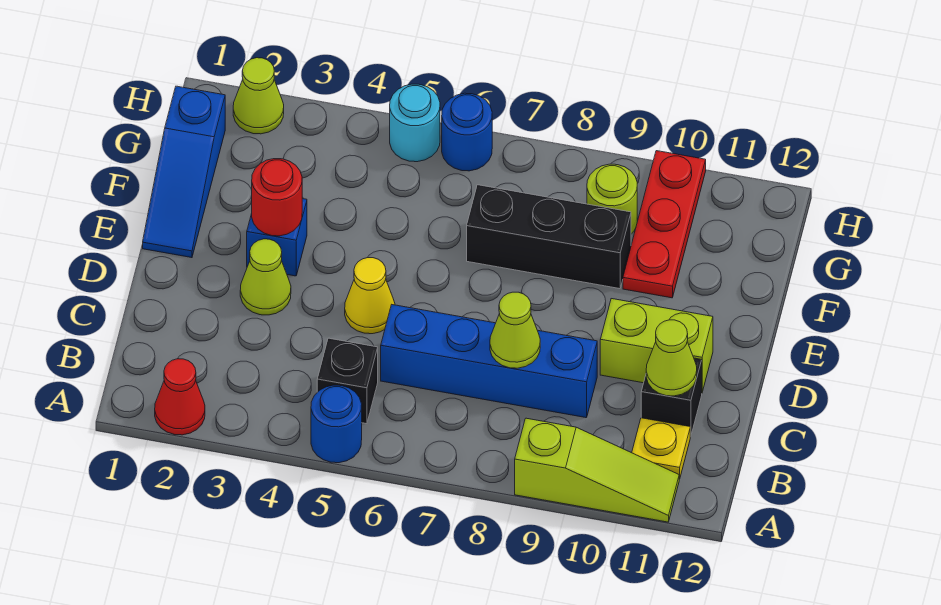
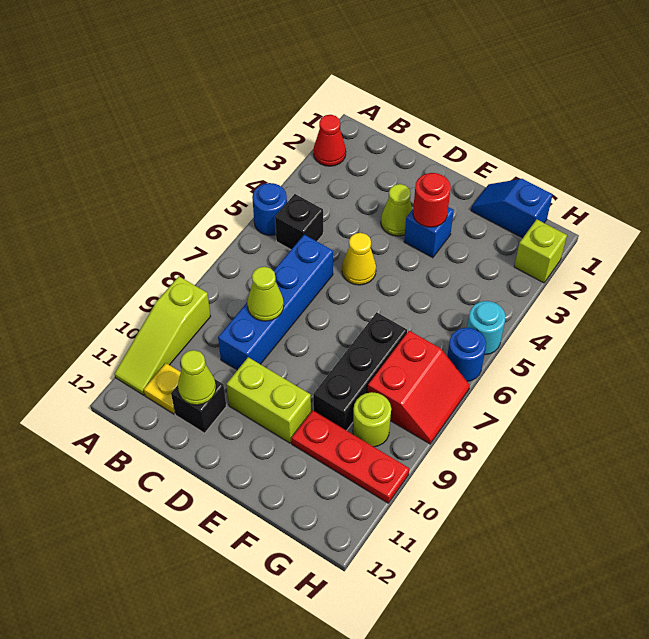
lime brick D10:D11 level 1 -> lime brick D10:E10 level 1
blue slope E1:G1 level 1 top G -> blue slope F1:G1 level 1 top G
none -> red slope G7:H8 level 1 top G
lime cone H2 level 1 -> lime brick H2 level 1

